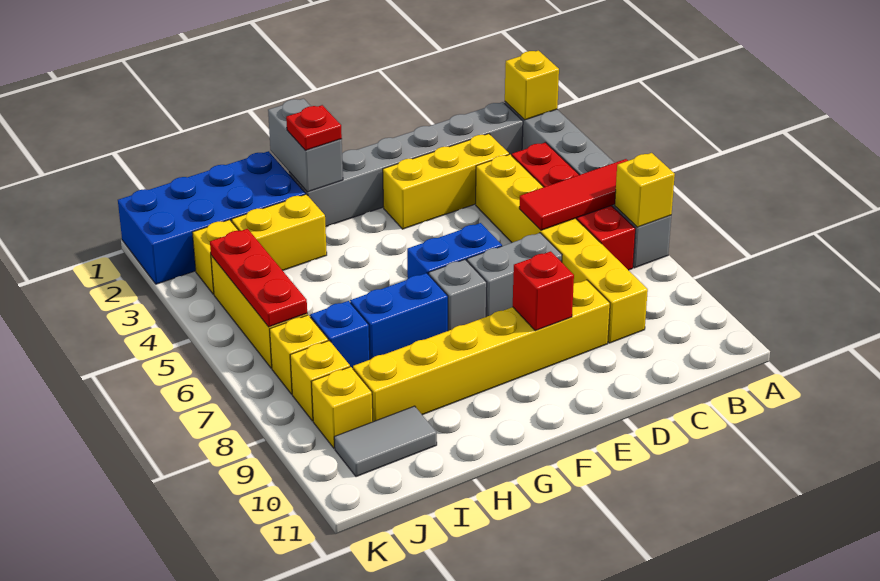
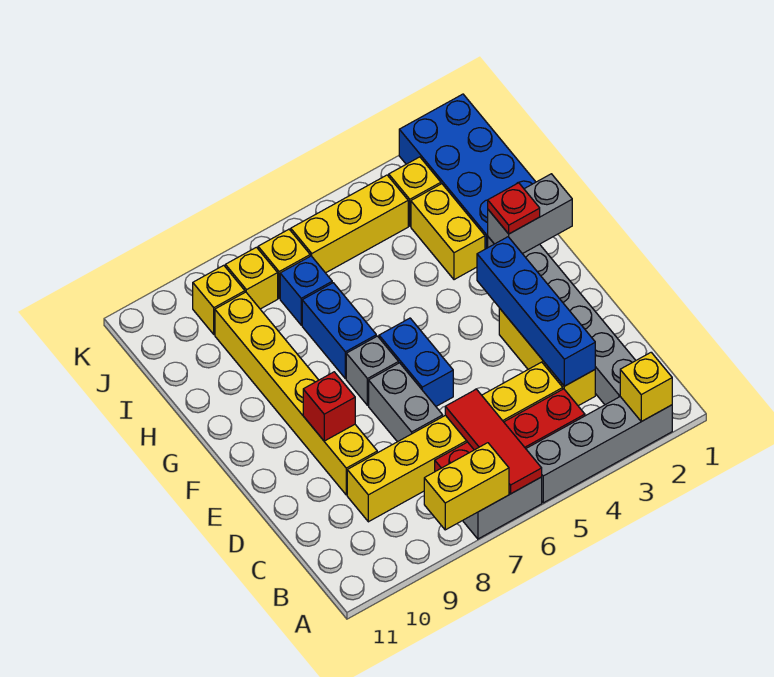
yellow brick A7 level 2 -> yellow brick A7:A8 level 2
none -> blue brick C3:F3 level 2
grey tile I10:J10 level 1 -> none
red plate J4:J6 level 2 -> none

